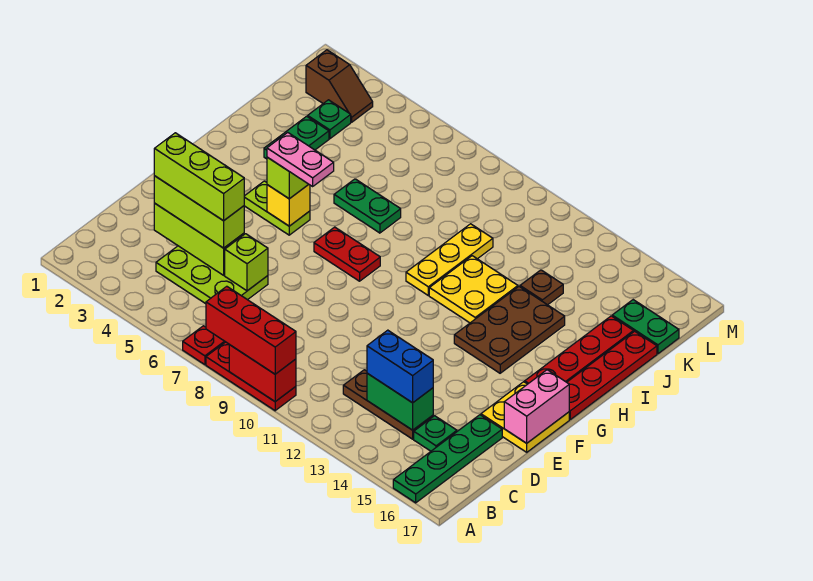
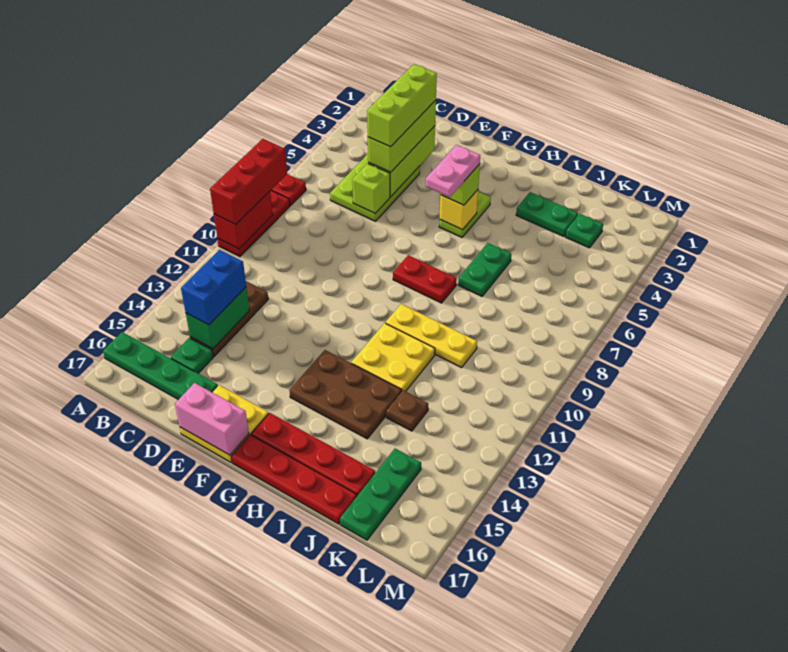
red plate G7:G8 level 1 -> red plate G8:H8 level 1
green plate K16:K17 level 1 -> green plate K15:K17 level 1
brown slope L2:L3 level 1 top 2 -> none

